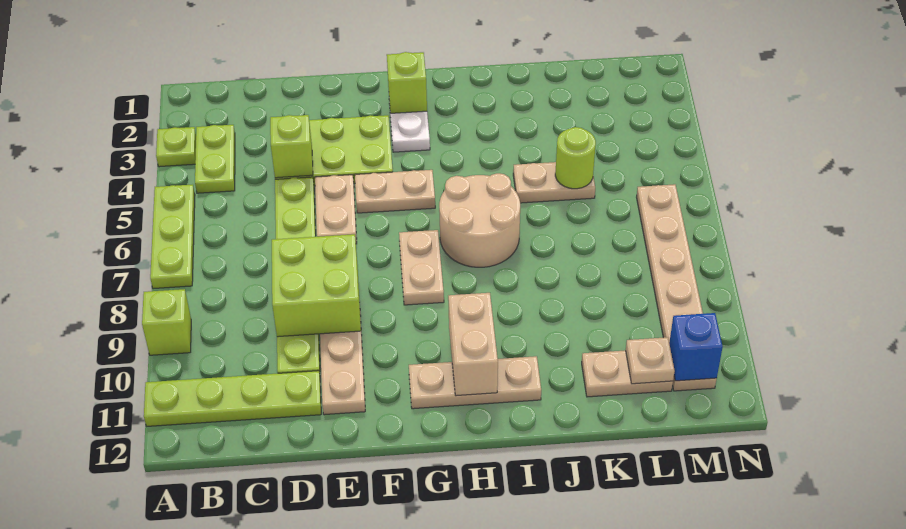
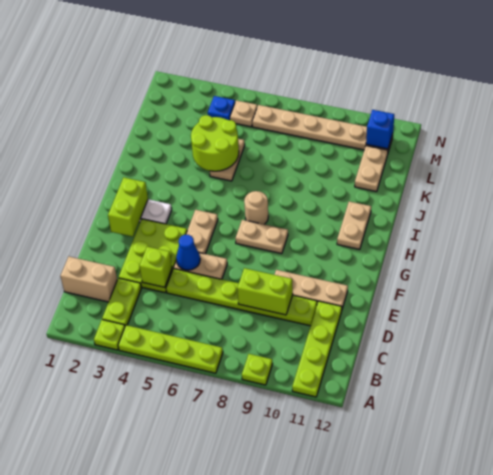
lime plate A5:A7 level 1 -> lime plate A4:A7 level 1
lime brick A9 level 1 -> lime plate A9 level 1
lime plate B3:B4 level 1 -> lime plate B3:C3 level 1
lime brick D8:E9 level 2 -> lime brick D8:D9 level 2
none -> blue cone E5 level 2
lime brick G2 level 2 -> lime brick F2:G2 level 2
tan plate G11:I11 level 1 -> tan plate H11:I11 level 1
tan round brick H6:I7 level 1 -> tan round brick H7 level 1
tan brick H10:H11 level 2 -> tan brick C1:C2 level 1
lime round brick K5 level 2 -> lime round brick J4:K5 level 2
tan plate L11 level 2 -> tan plate M5 level 1
none -> blue plate M4 level 1

